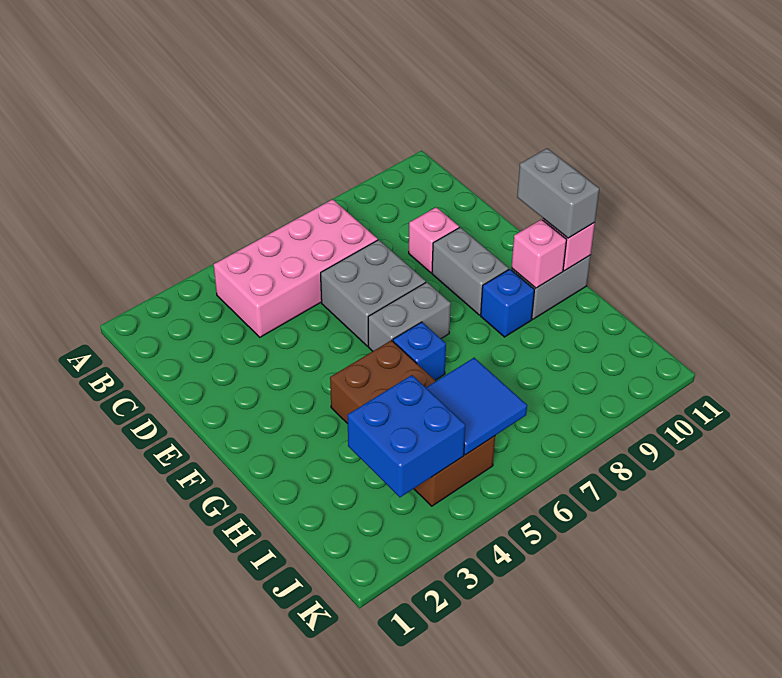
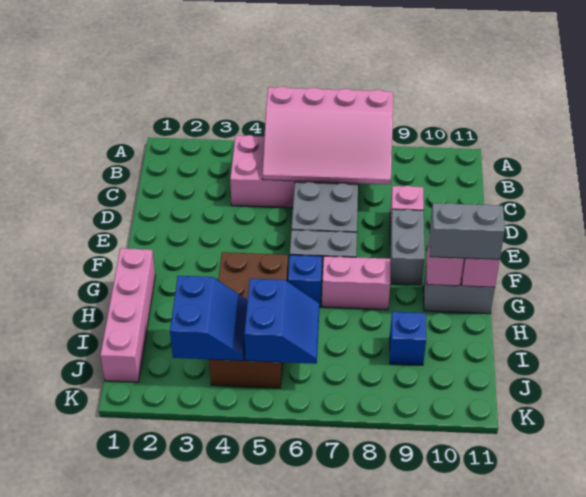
none -> pink slope A5:C8 level 2 top A
grey brick F11:G11 level 3 -> grey brick G10:G11 level 3
none -> pink brick G1:J1 level 1
none -> pink brick G7:G8 level 1
blue brick G9 level 1 -> blue brick I9 level 1
blue brick I3:J4 level 2 -> blue slope I3:J4 level 2 top 3
blue tile I5:J6 level 2 -> blue slope I5:J6 level 2 top 5

